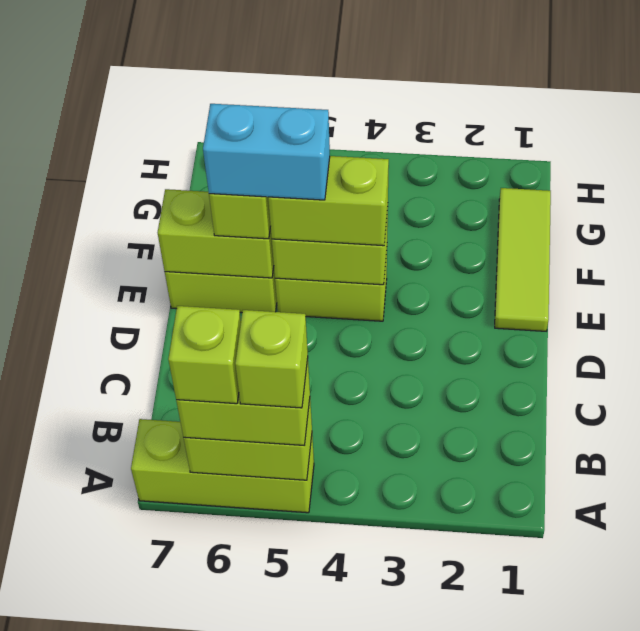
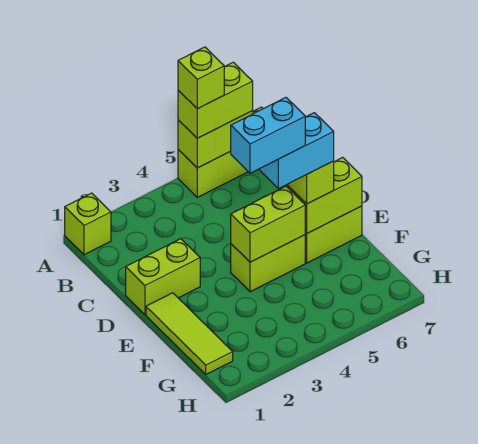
lime brick A6 level 4 -> lime brick A1 level 1
lime brick E4:E5 level 3 -> lime brick D1:D2 level 1
none -> cyan brick E4:E5 level 5

